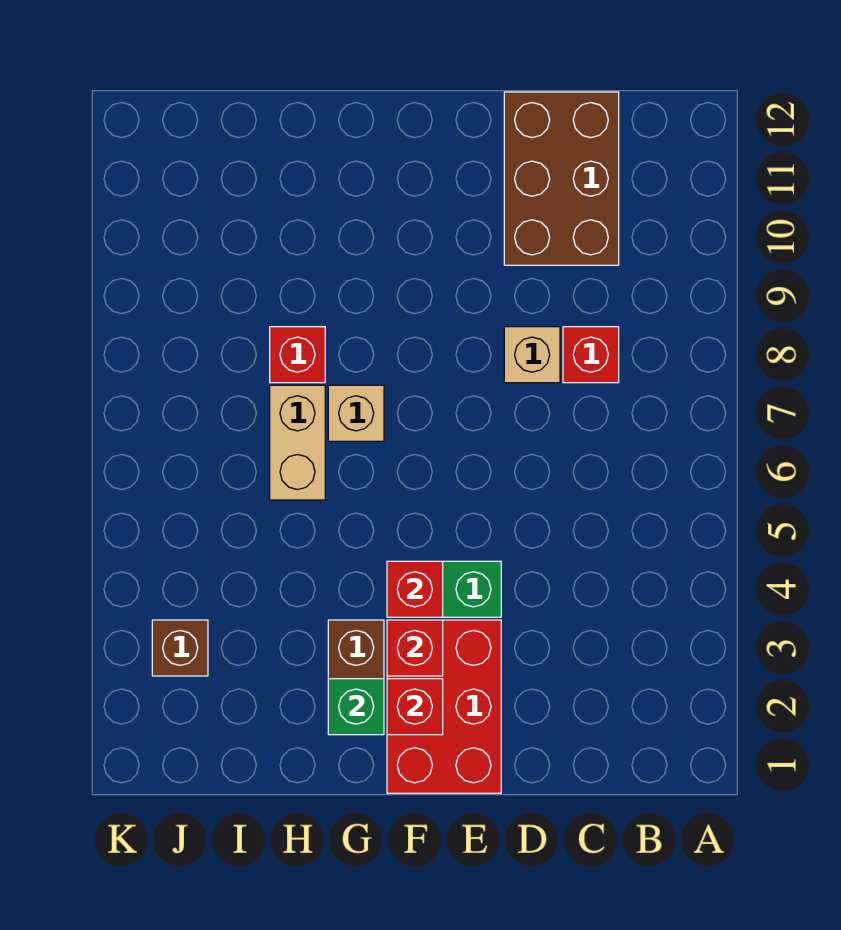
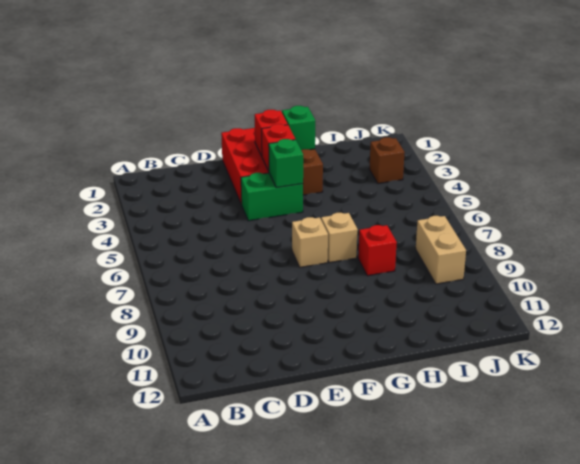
red brick C8 level 1 -> none
brown brick C10:D12 level 1 -> none
tan brick D8 level 1 -> tan brick F7 level 1
red brick F4 level 2 -> green brick F4 level 2
tan brick H6:H7 level 1 -> tan brick J8:J9 level 1

